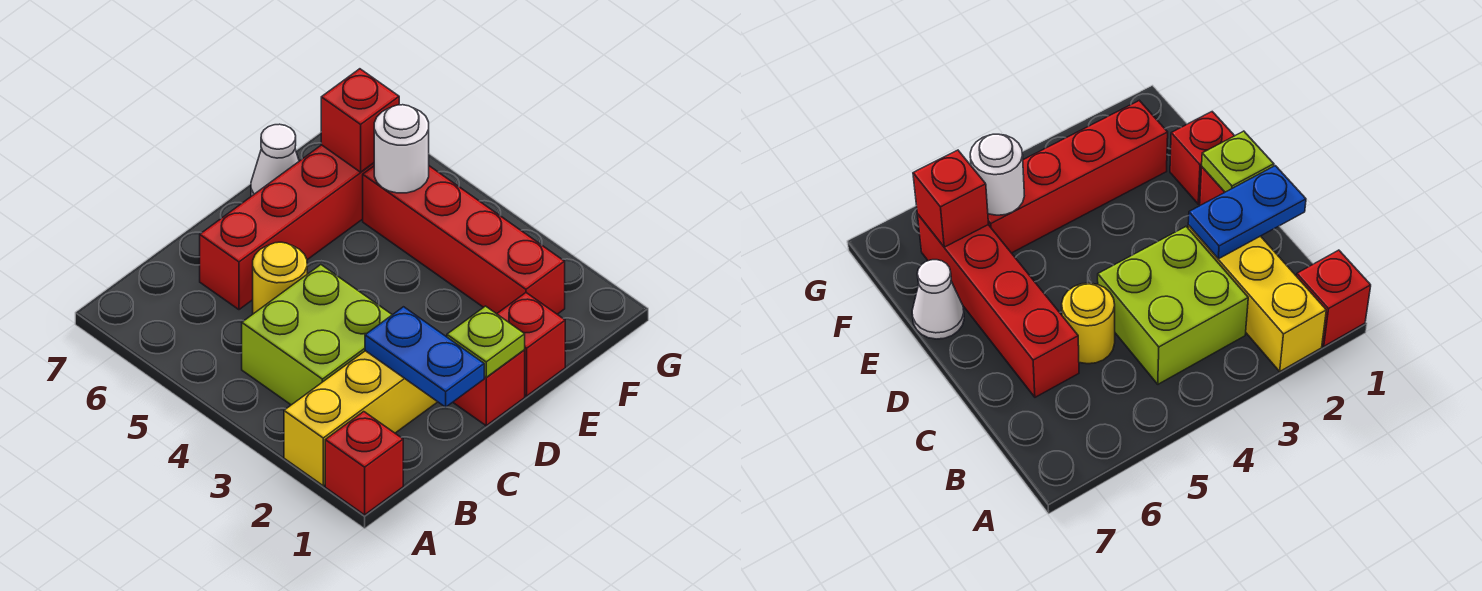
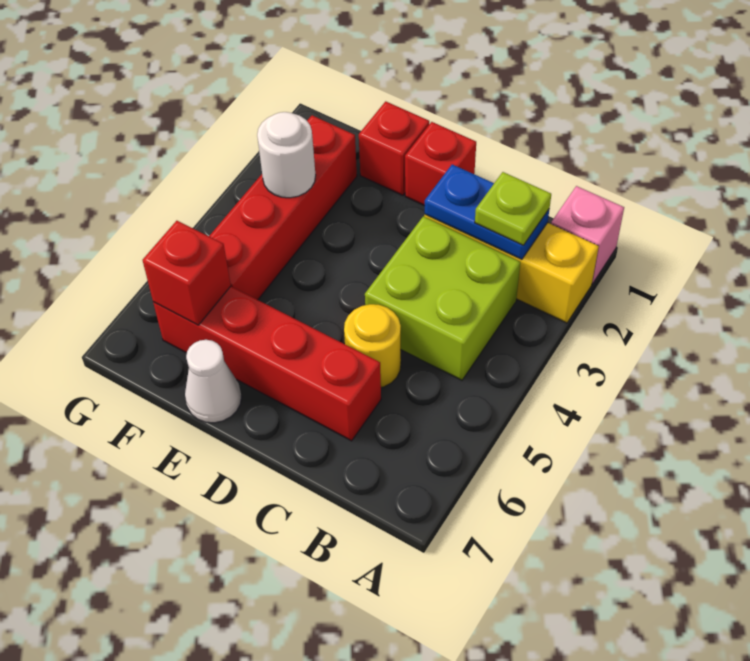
red brick A1 level 1 -> pink brick A1 level 1
blue plate C1:C2 level 2 -> blue plate B2:C2 level 2
lime plate D1 level 2 -> lime plate B2 level 3
white round brick F5 level 2 -> white round brick F3 level 2

